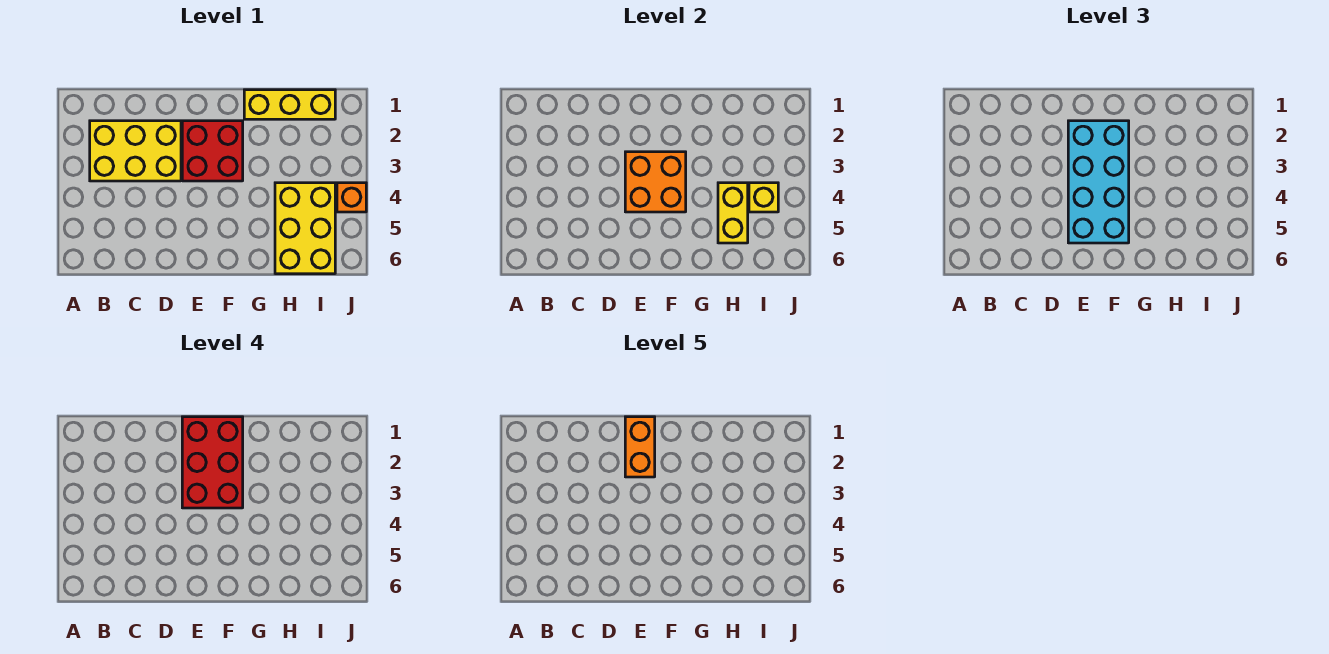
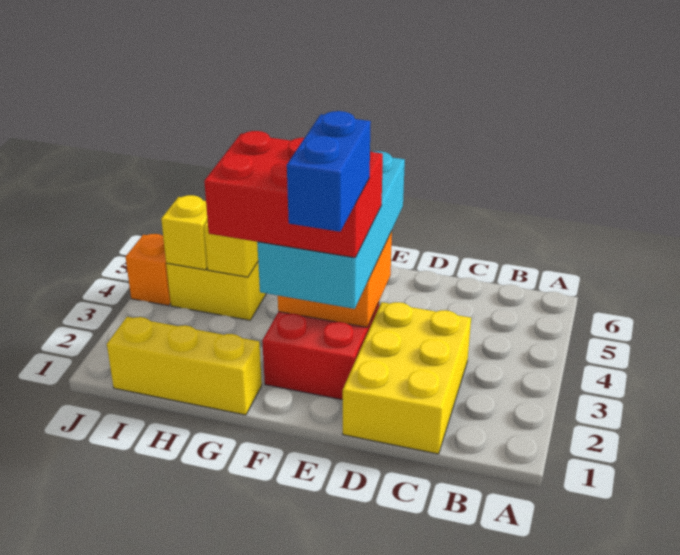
yellow brick B2:D3 level 1 -> yellow brick C1:D3 level 1
red brick E1:F3 level 4 -> red brick E2:G3 level 4
orange brick E1:E2 level 5 -> blue brick E1:E2 level 5

